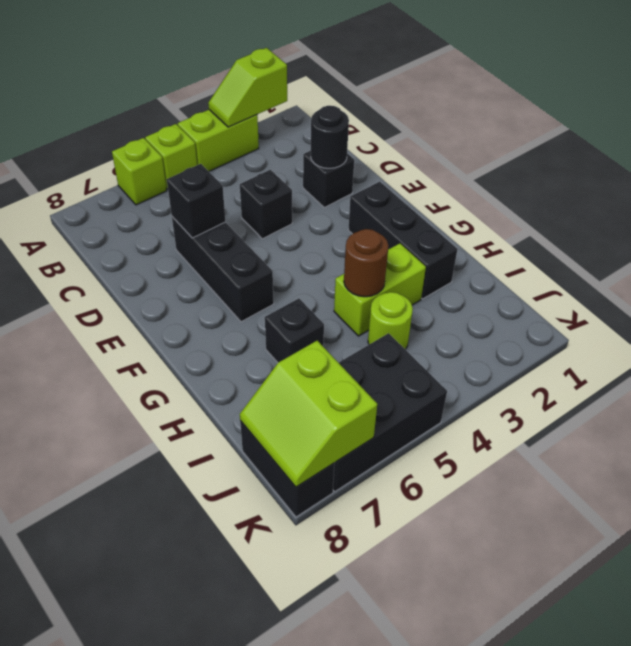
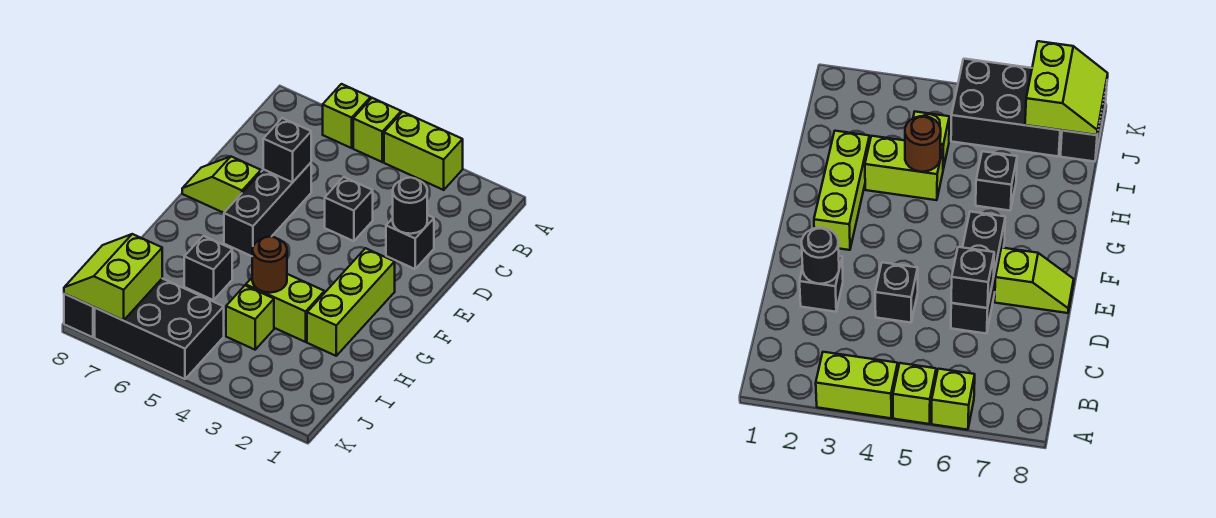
lime slope A2:A3 level 2 top 2 -> lime slope E7:E8 level 1 top 7
black brick F2:H2 level 1 -> lime brick F2:H2 level 1
lime round brick I4 level 1 -> lime brick I4 level 1

